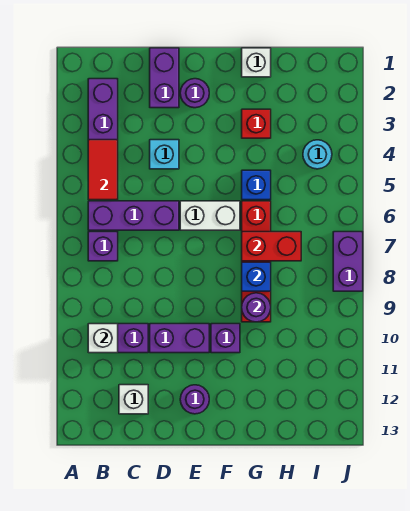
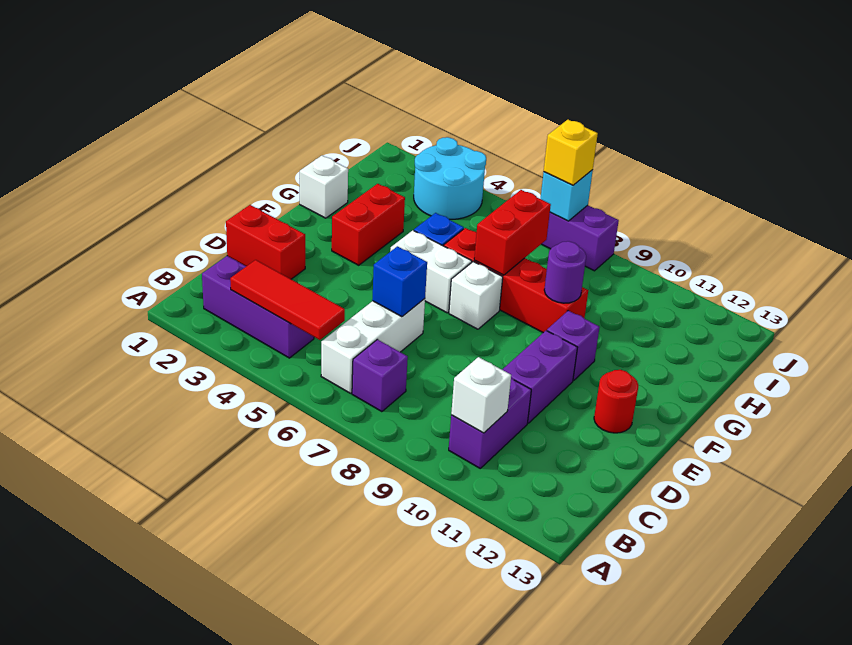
red tile B4:B5 level 2 -> red tile B3:B5 level 2
purple brick B6:D6 level 1 -> white brick B6:D6 level 1
white brick C12 level 1 -> white brick F7 level 1
purple brick D1:D2 level 1 -> red brick D1:D2 level 1
cyan brick D4 level 1 -> cyan brick J7 level 2
purple round brick E2 level 1 -> none
white brick E6:F6 level 1 -> white brick F5:F6 level 1
purple round brick E12 level 1 -> red round brick E12 level 1
red brick G3 level 1 -> red brick F3:G3 level 1
blue brick G8 level 2 -> blue brick D6 level 2
cyan round brick I4 level 1 -> cyan round brick I3:J4 level 1
none -> yellow brick J7 level 3

